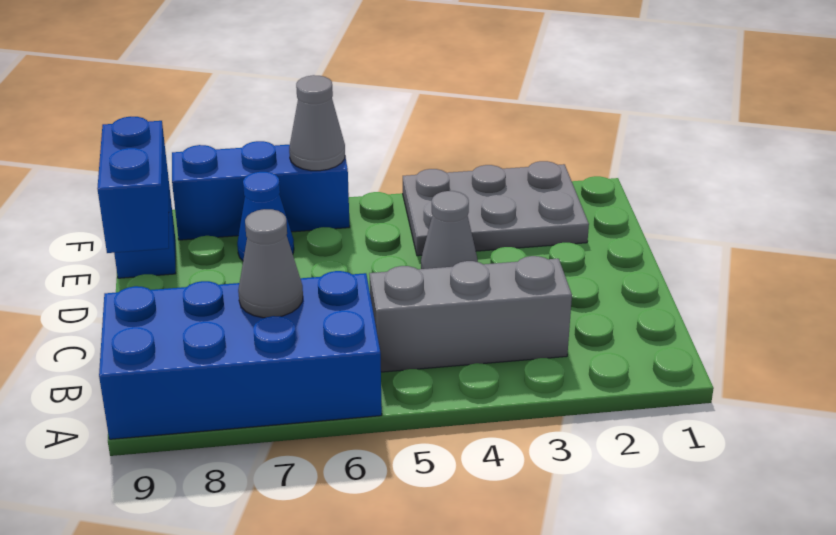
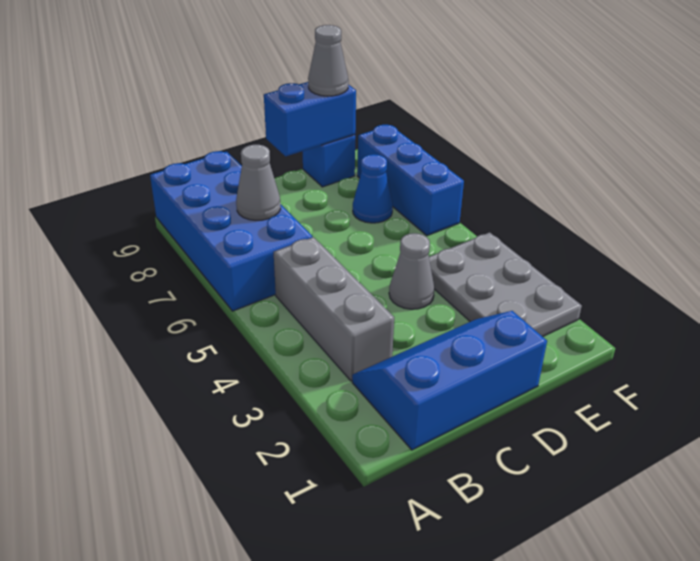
none -> blue slope B1:D2 level 1 top 1
grey cone F6 level 2 -> grey cone E9 level 3

